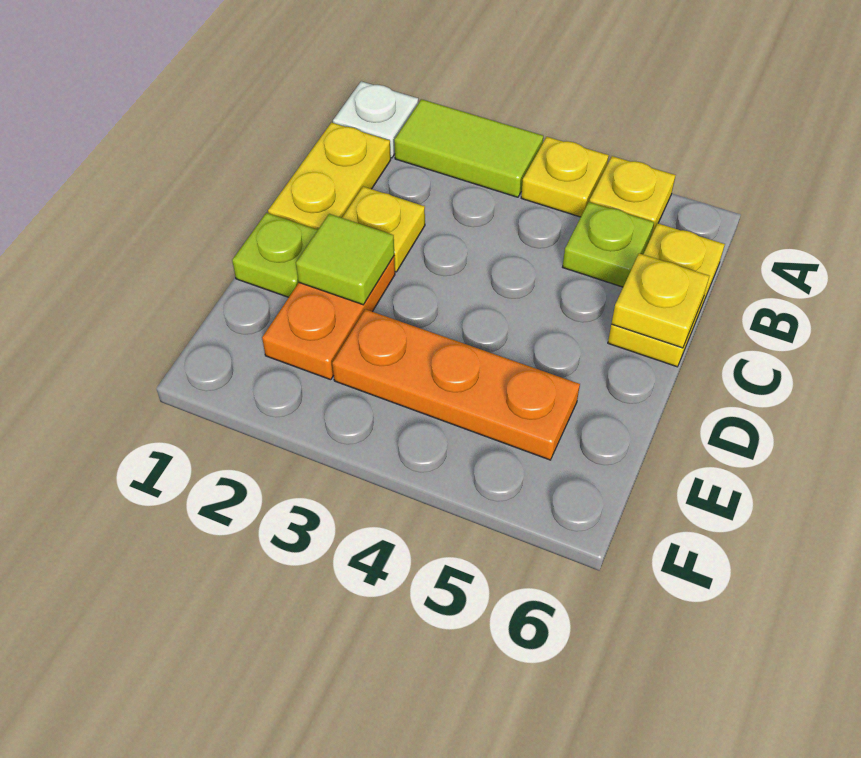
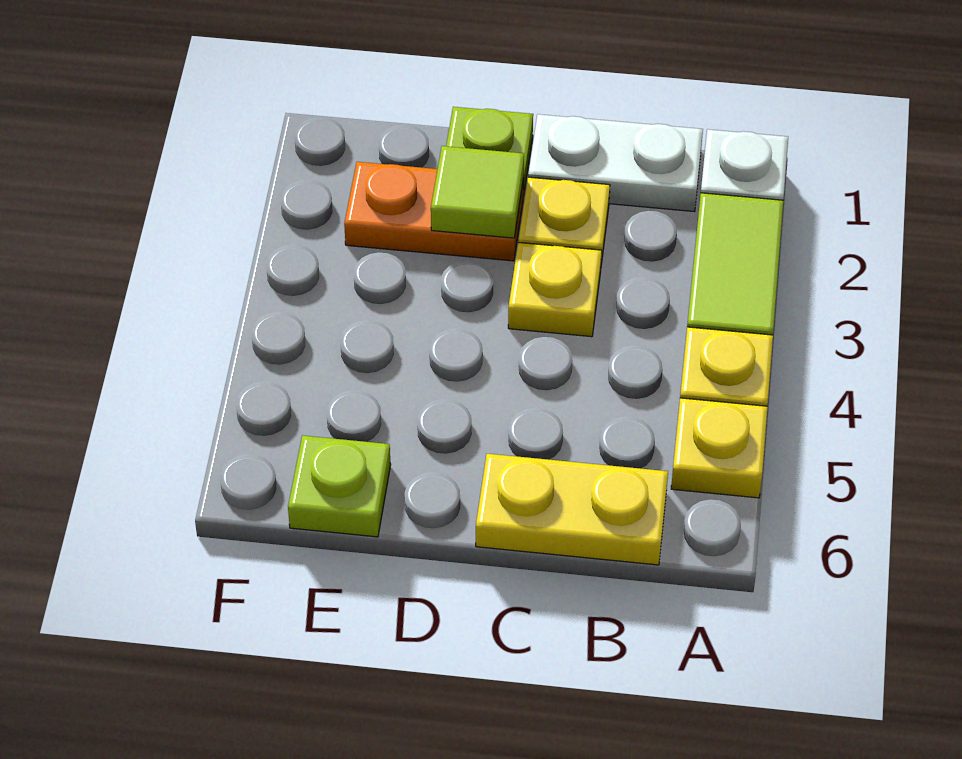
yellow plate B1:C1 level 1 -> white plate B1:C1 level 1
lime plate B5 level 1 -> lime plate E6 level 1
yellow plate C6 level 2 -> yellow plate C3 level 1
orange plate E3:E5 level 1 -> none

